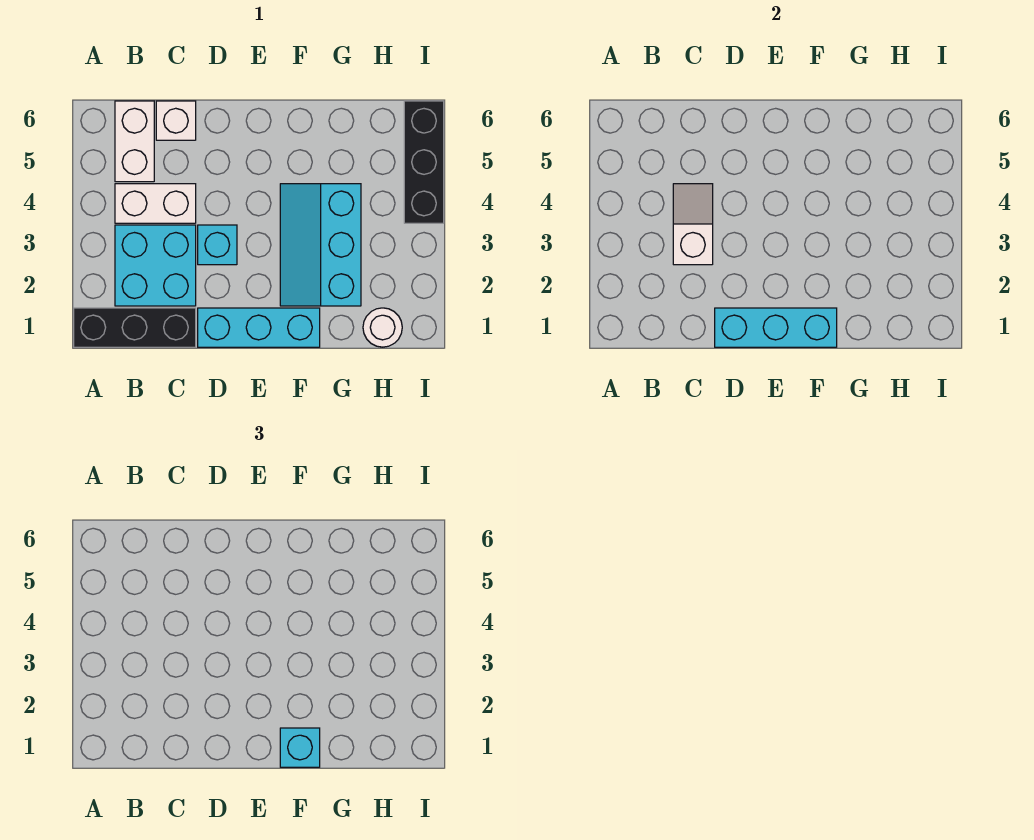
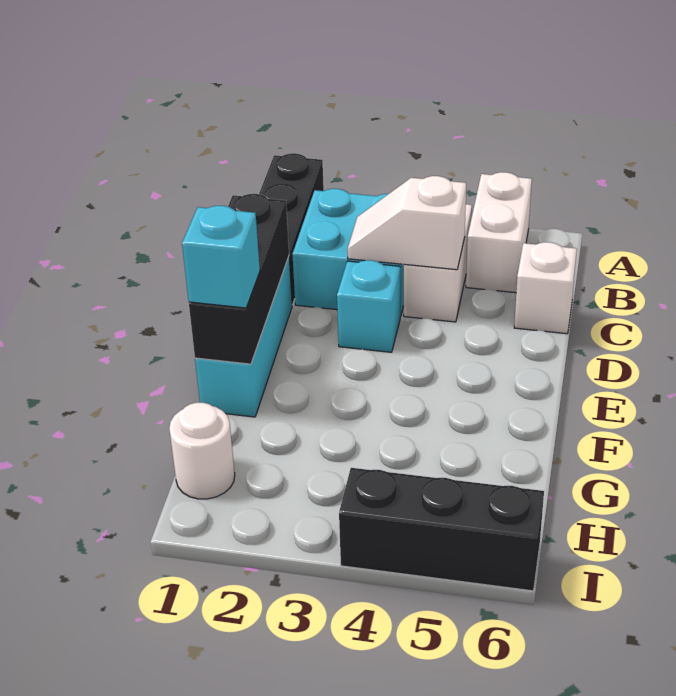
white brick B5:B6 level 1 -> white brick A5:B5 level 1
white slope C3:C4 level 2 top 3 -> white slope C3:C4 level 2 top 4
cyan brick D1:F1 level 2 -> black brick D1:F1 level 2
cyan slope F2:G4 level 1 top G -> none

